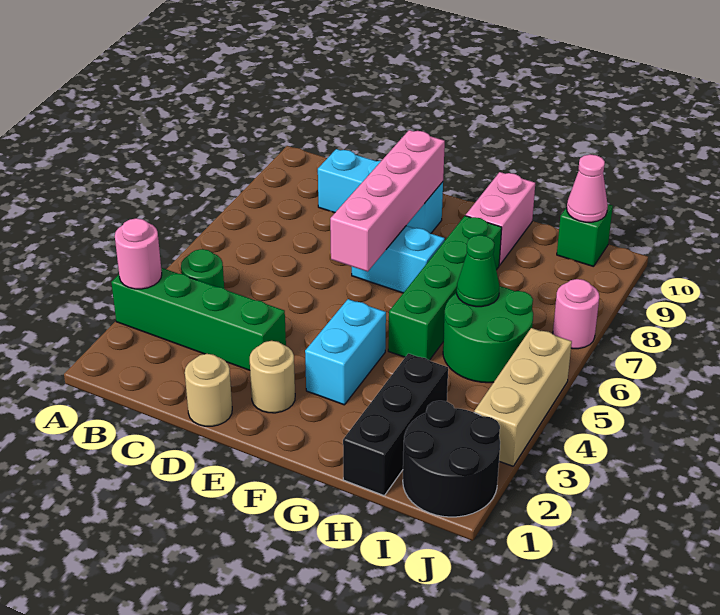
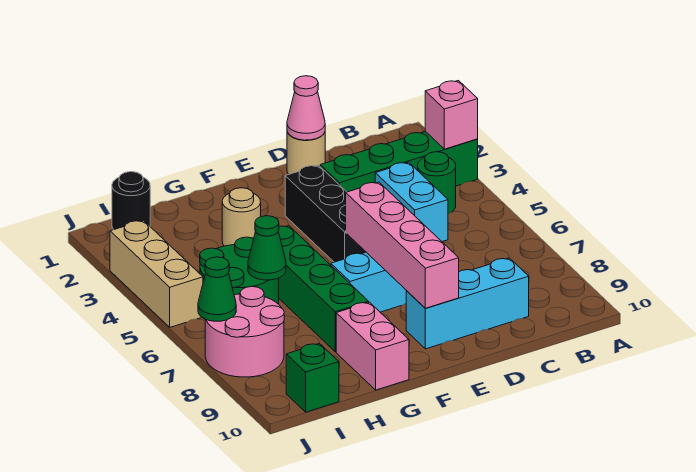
pink round brick A3 level 2 -> pink brick A3 level 2
tan round brick E2 level 1 -> tan round brick G3 level 1
cyan brick F3:F4 level 1 -> cyan brick C4:C5 level 1
black brick H1:H3 level 1 -> black brick E3:E5 level 1
black round brick I1:J2 level 1 -> black round brick I1 level 1
pink cone I10 level 2 -> pink cone D1 level 2
pink round brick J7 level 1 -> pink round brick I7:J8 level 1
none -> green cone J7 level 2

